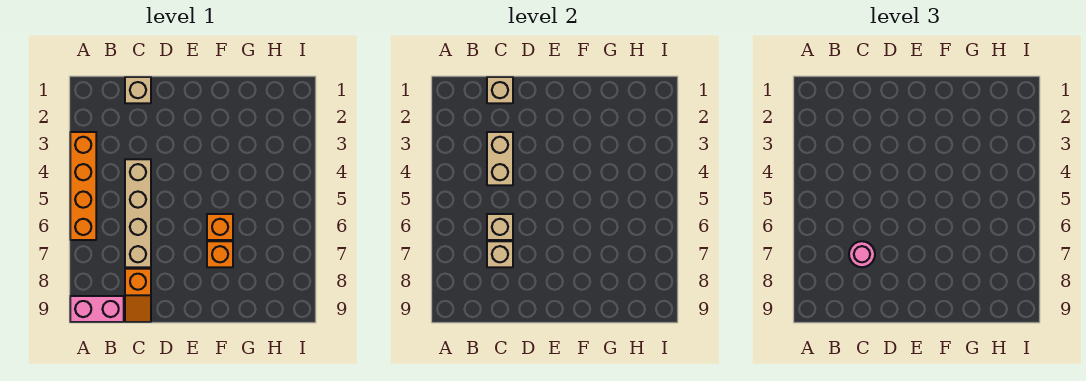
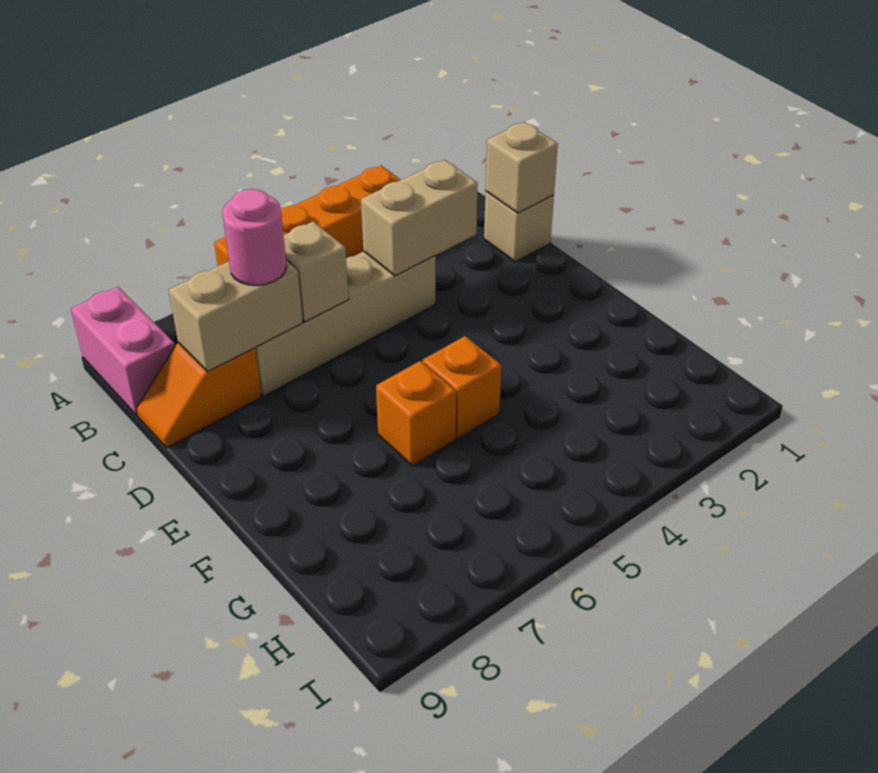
tan brick C7 level 2 -> tan brick C7:C8 level 2
orange brick F7 level 1 -> orange brick F5 level 1

